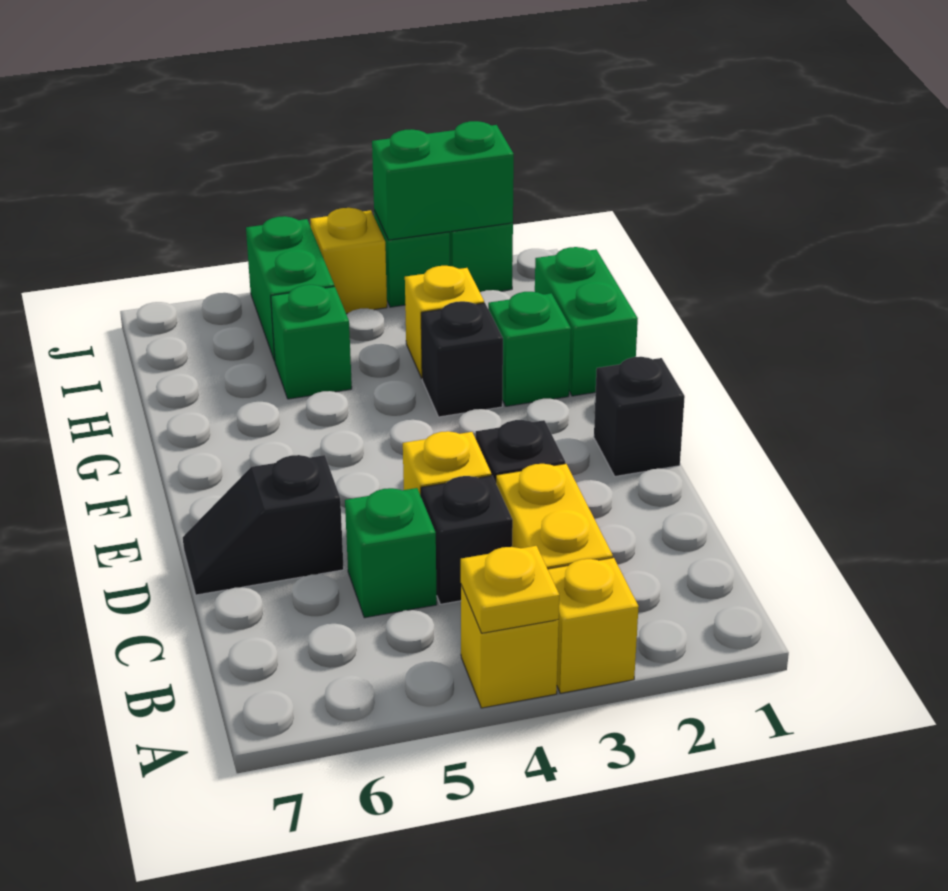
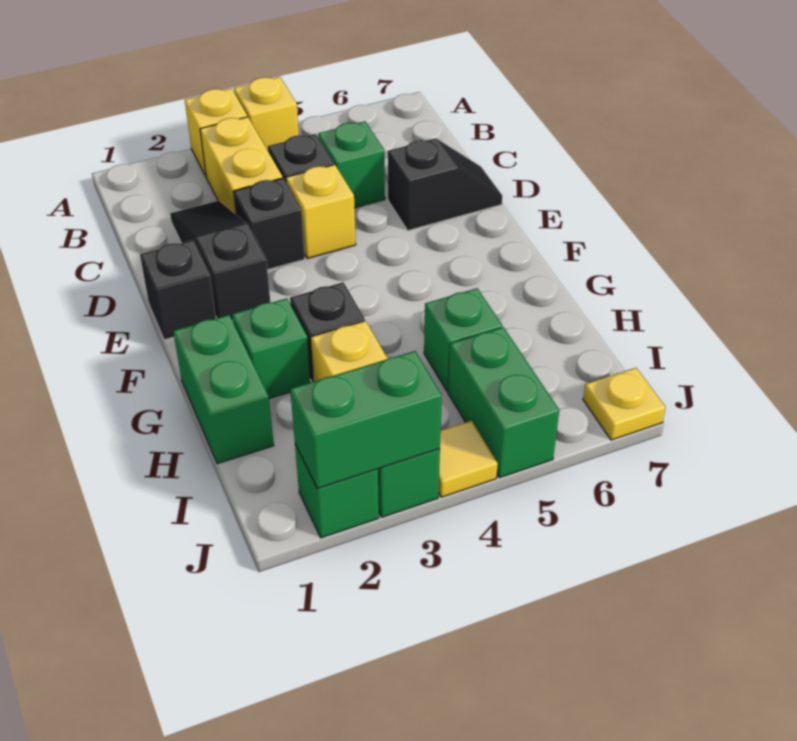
yellow plate A4 level 2 -> yellow plate J7 level 1
none -> black slope C2:E2 level 1 top E
yellow brick J4 level 1 -> yellow tile J4 level 1

